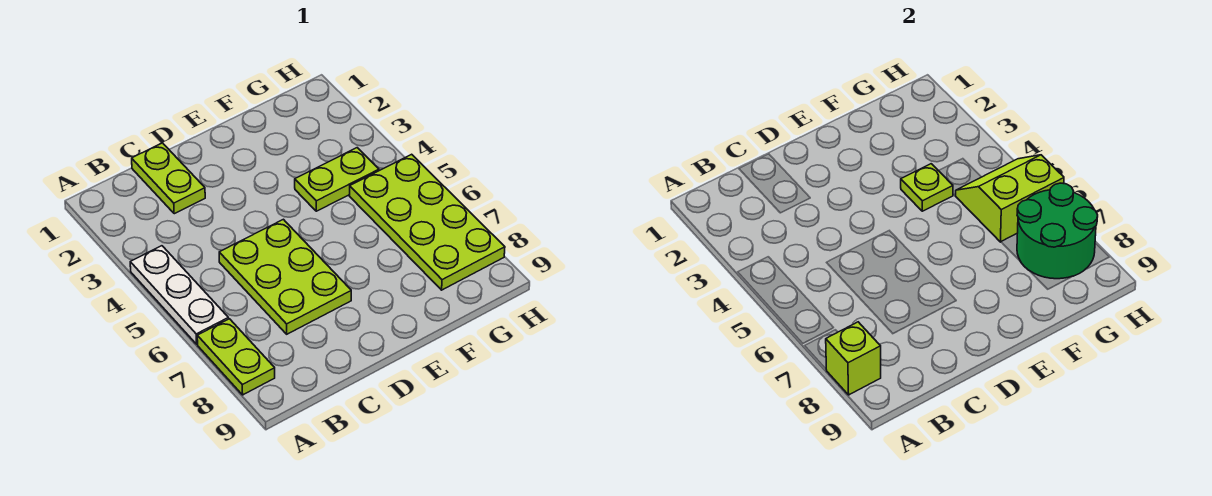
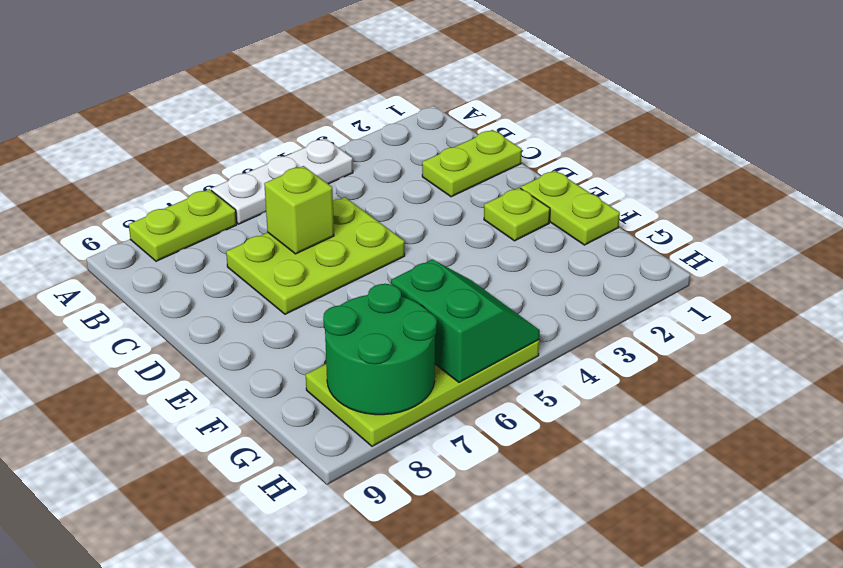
lime brick A8 level 2 -> lime brick C6 level 2
lime plate F4:G4 level 1 -> lime plate E1:F1 level 1
lime plate F4 level 2 -> lime plate E2 level 1
lime slope G5:H6 level 2 top 6 -> green slope G5:H6 level 2 top 6

